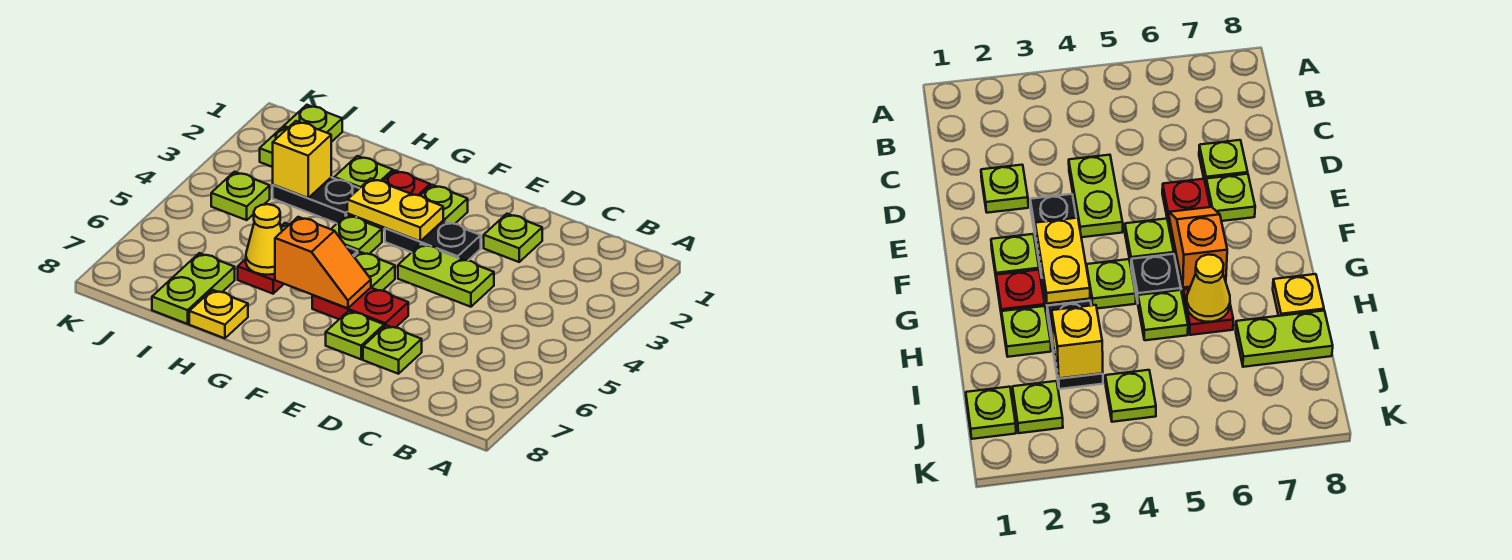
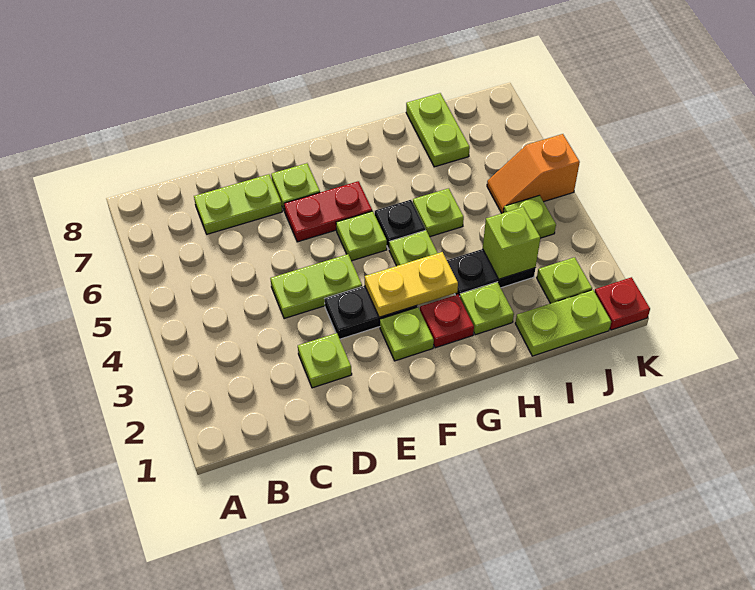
lime plate D7 level 1 -> lime plate C7:D7 level 1
orange slope F6:G6 level 2 top G -> orange slope J5:K5 level 1 top K
red plate H6 level 1 -> red plate K1 level 1
yellow cone H6 level 2 -> none
yellow plate H8 level 1 -> none
yellow brick I3 level 2 -> lime brick I3 level 2
lime plate J1 level 1 -> lime plate I1:J1 level 1

